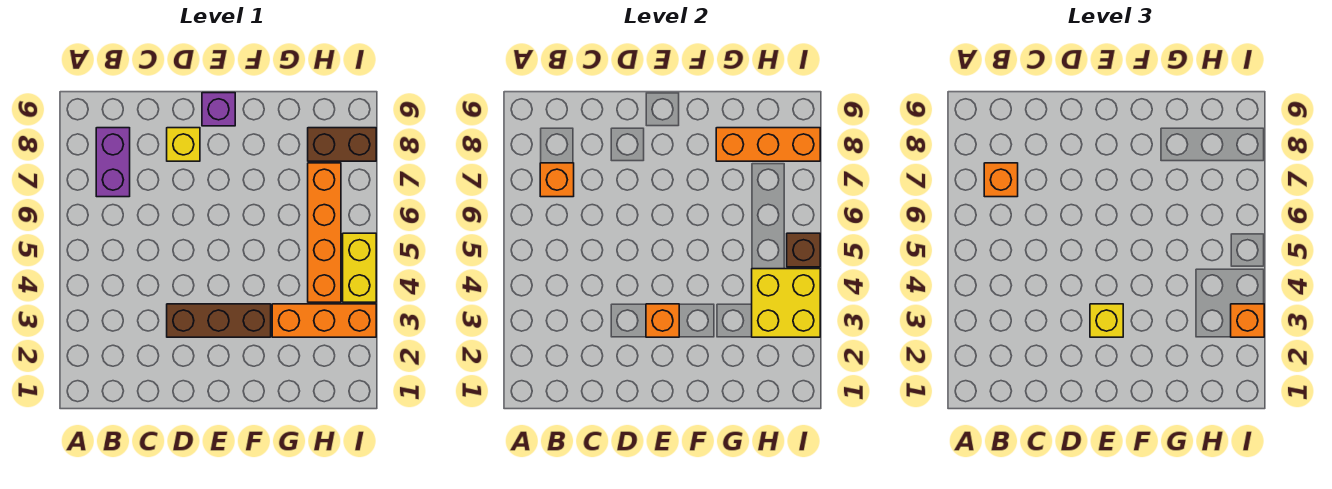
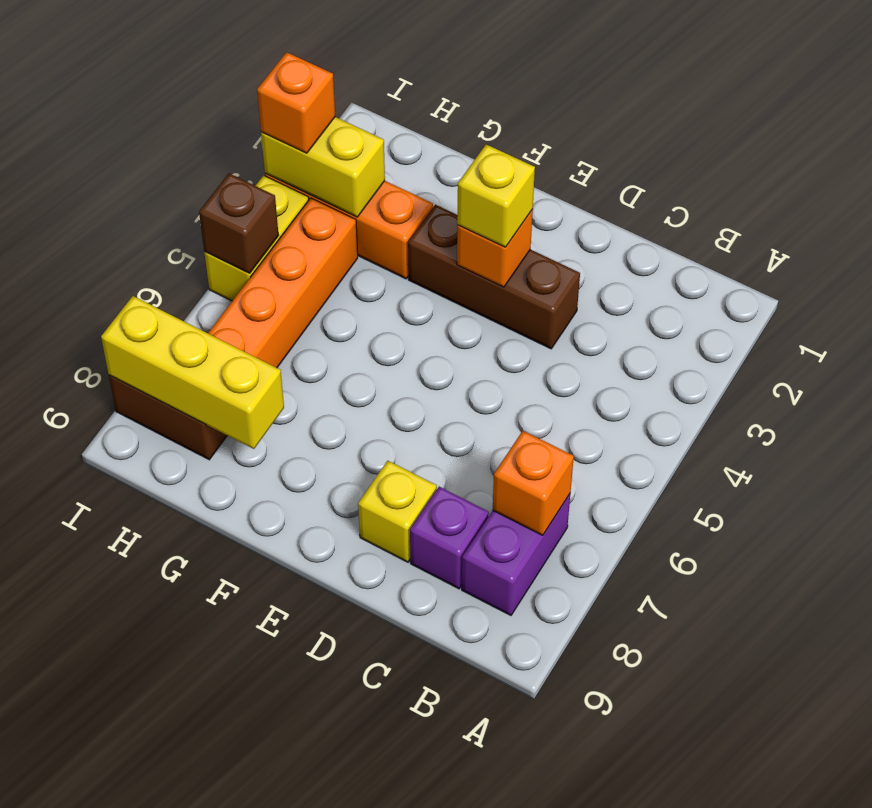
orange brick B7 level 3 -> none
purple brick E9 level 1 -> purple brick C8 level 1
orange brick G8:I8 level 2 -> yellow brick G8:I8 level 2
yellow brick H3:I4 level 2 -> yellow brick H3:I3 level 2

